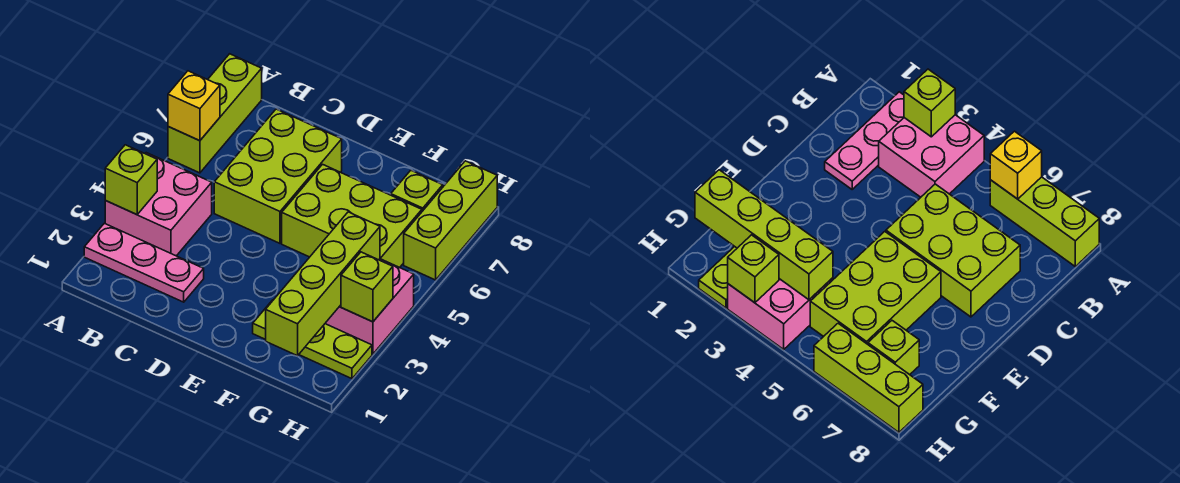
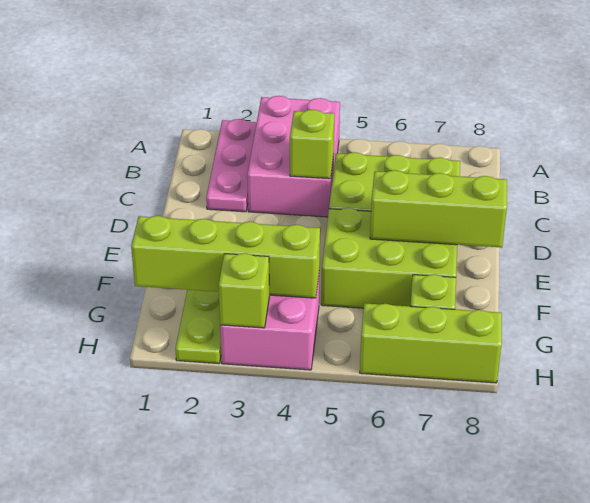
pink brick A3:B4 level 1 -> pink brick A3:C4 level 1
lime brick A3 level 2 -> lime brick C4 level 2
lime brick A6:A8 level 1 -> lime brick E6:E8 level 2
yellow brick A6 level 2 -> none
lime brick E5:G6 level 1 -> lime brick E5:F7 level 1

